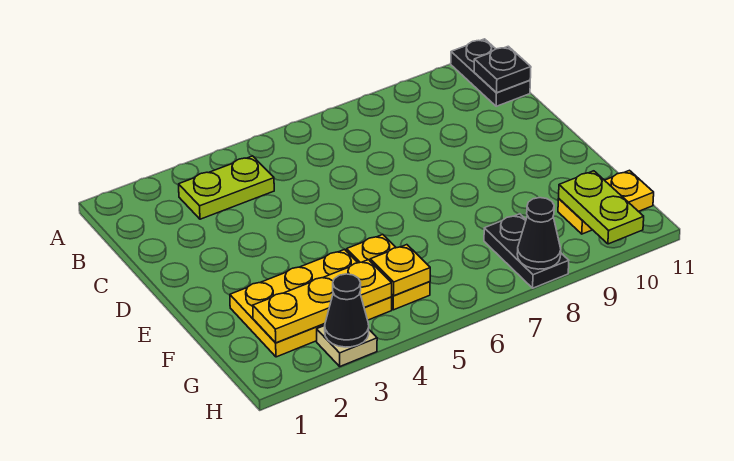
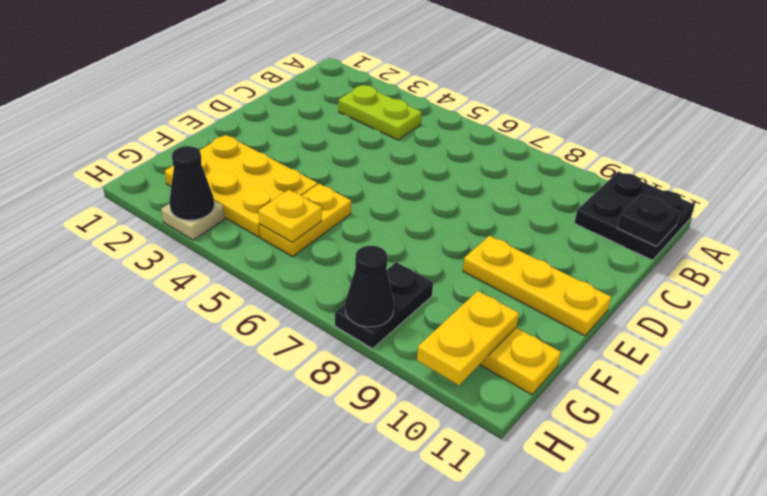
black plate A11:B11 level 1 -> black plate A10:B11 level 1
yellow plate G2:G4 level 2 -> yellow plate E9:E11 level 1
lime plate G10:H10 level 2 -> yellow plate G10:H10 level 2

